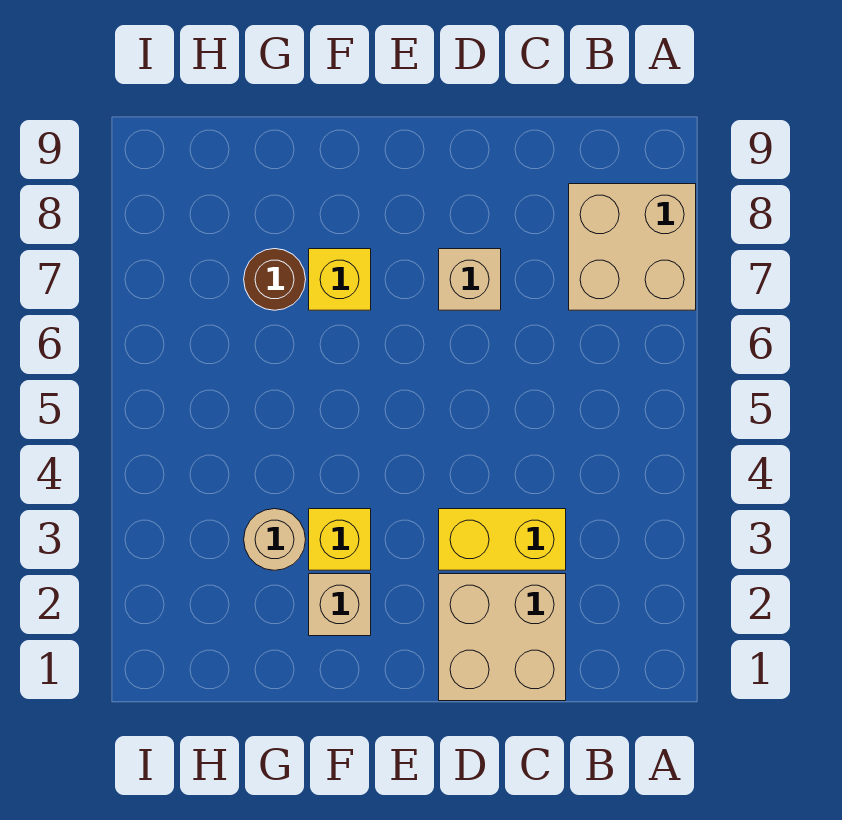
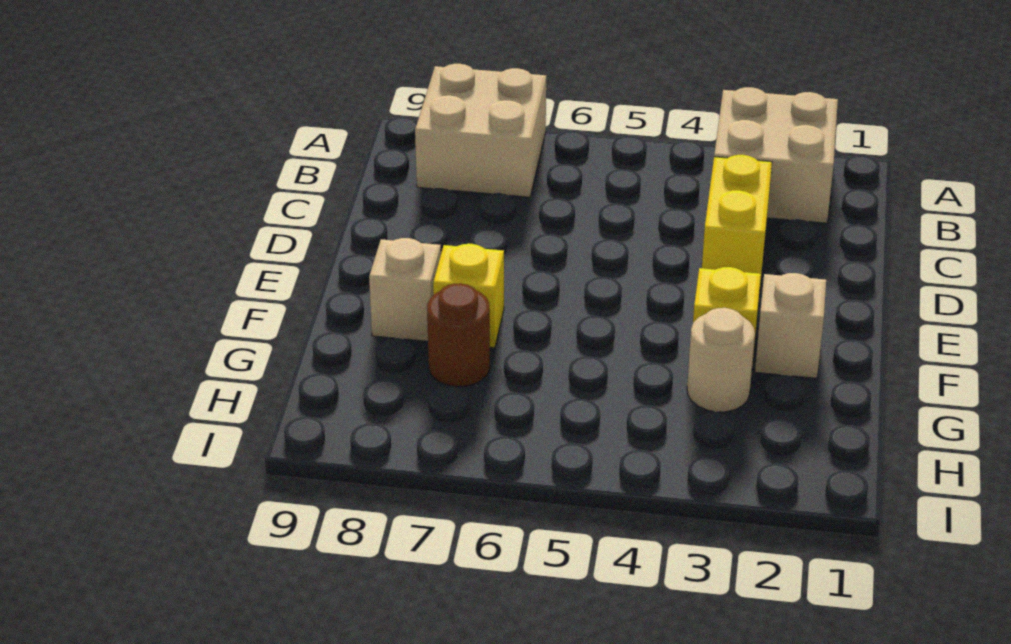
tan brick C1:D2 level 1 -> tan brick A2:B3 level 1
tan brick D7 level 1 -> tan brick F8 level 1

